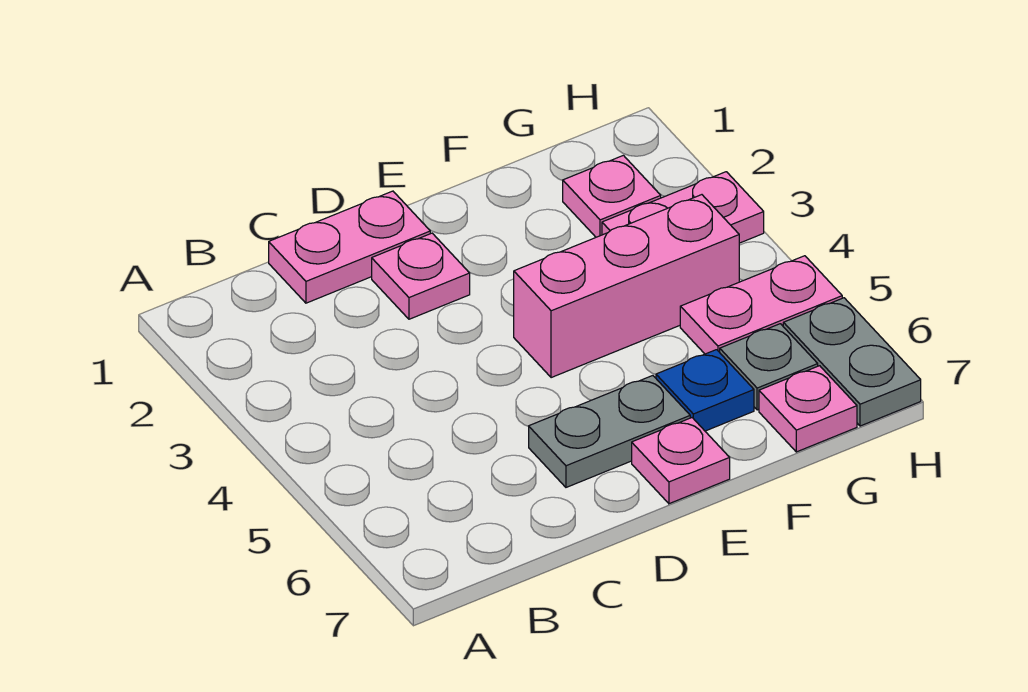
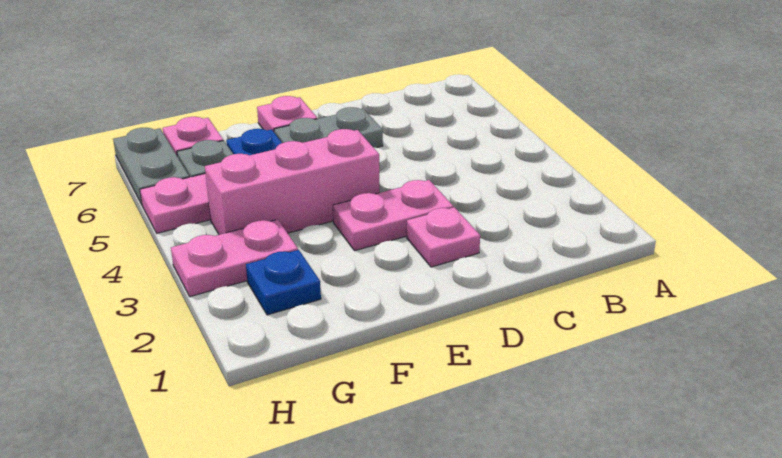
pink plate C1:D1 level 1 -> pink plate D3:E3 level 1
pink plate G2 level 1 -> blue plate G2 level 1

